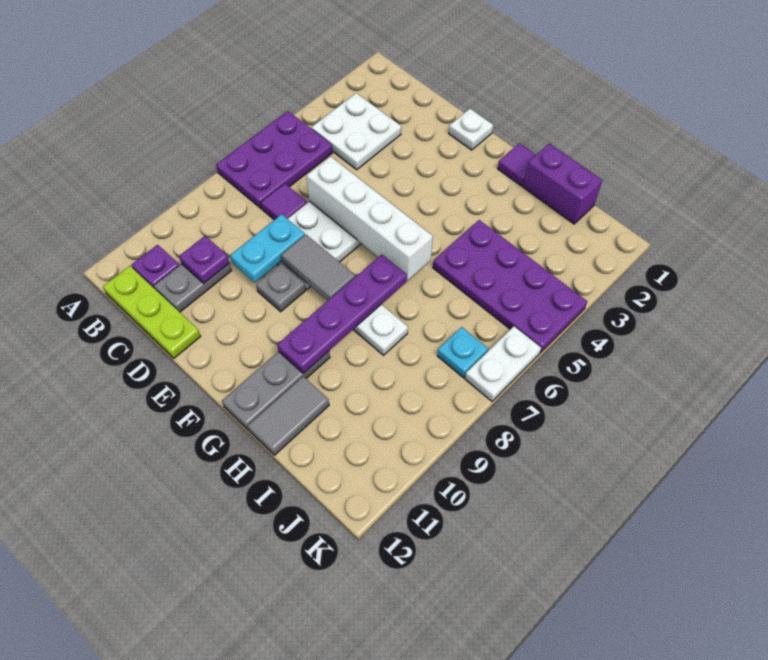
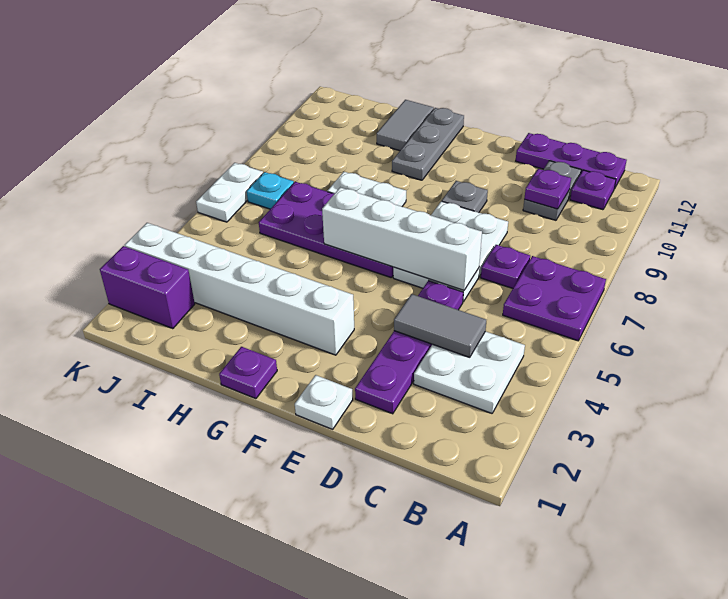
purple plate A5:B7 level 1 -> purple plate A6:B7 level 1
lime plate B12:D12 level 1 -> purple plate B12:D12 level 1
purple tile C7 level 1 -> purple plate C7 level 1
cyan plate D8:D9 level 2 -> none
grey tile E8:F8 level 2 -> grey tile C4:D4 level 2
none -> white brick F3:K3 level 1
purple tile G1 level 1 -> purple plate G1 level 1
purple plate G7:G10 level 2 -> purple plate D2:D5 level 1
purple brick H1:I1 level 1 -> purple brick J2:K2 level 1
purple plate H4:K5 level 1 -> purple plate F6:I7 level 1

